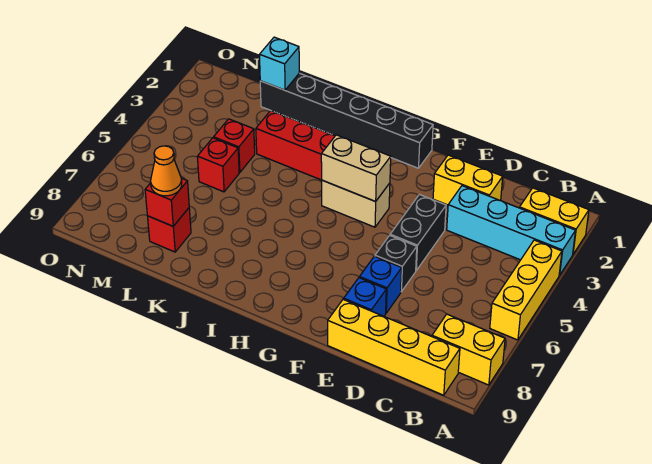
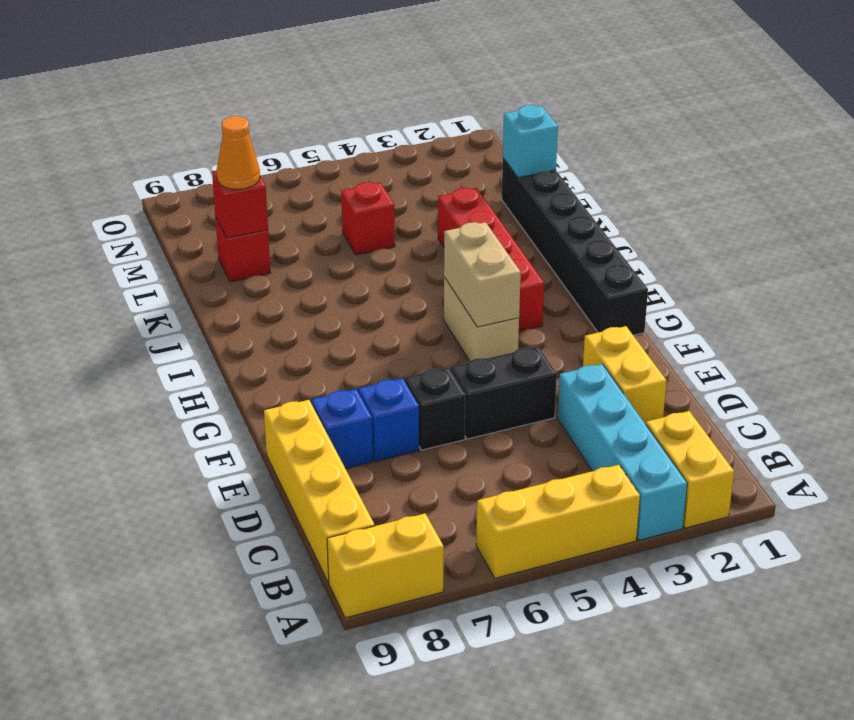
yellow brick A8:B8 level 1 -> yellow brick A8:A9 level 1
red brick L4 level 1 -> none

